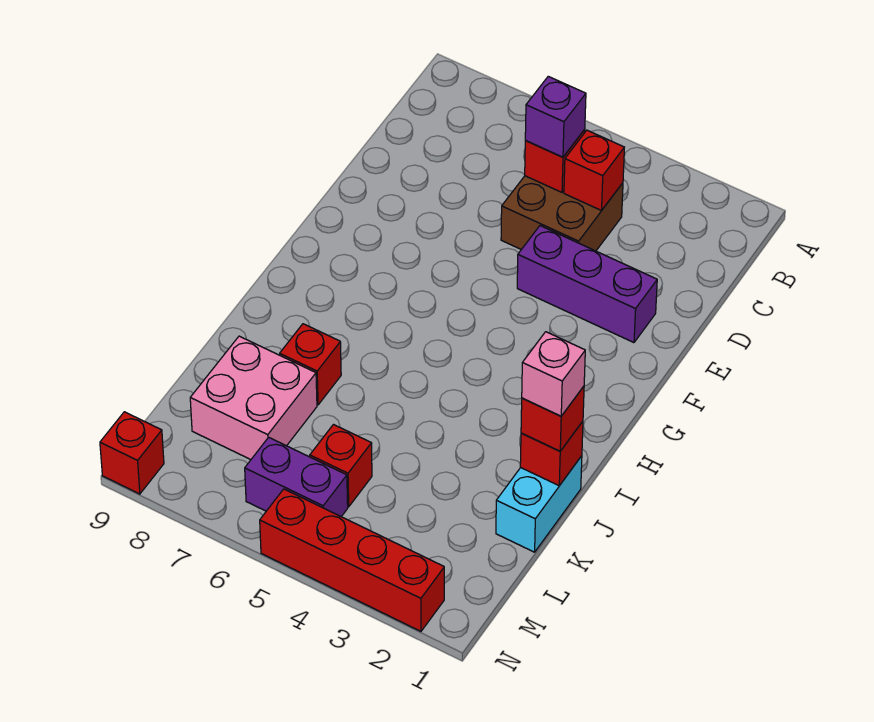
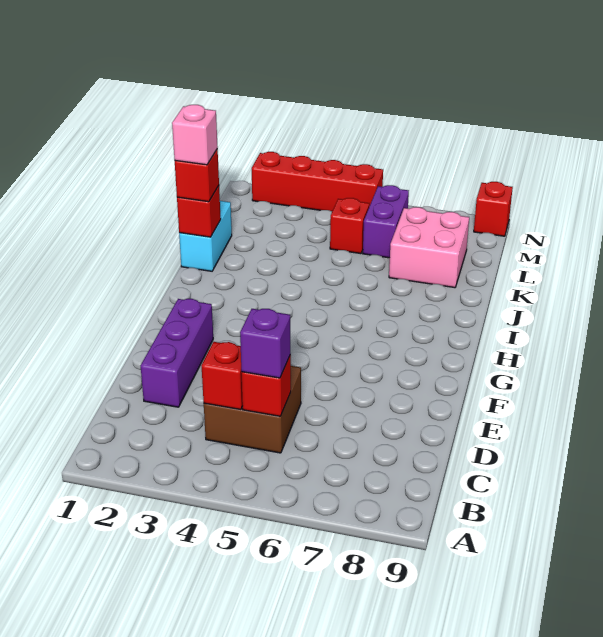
purple brick E2:E4 level 1 -> purple brick D2:F2 level 1
red brick J7 level 1 -> none
purple brick M5:M6 level 1 -> purple brick L6:M6 level 1

